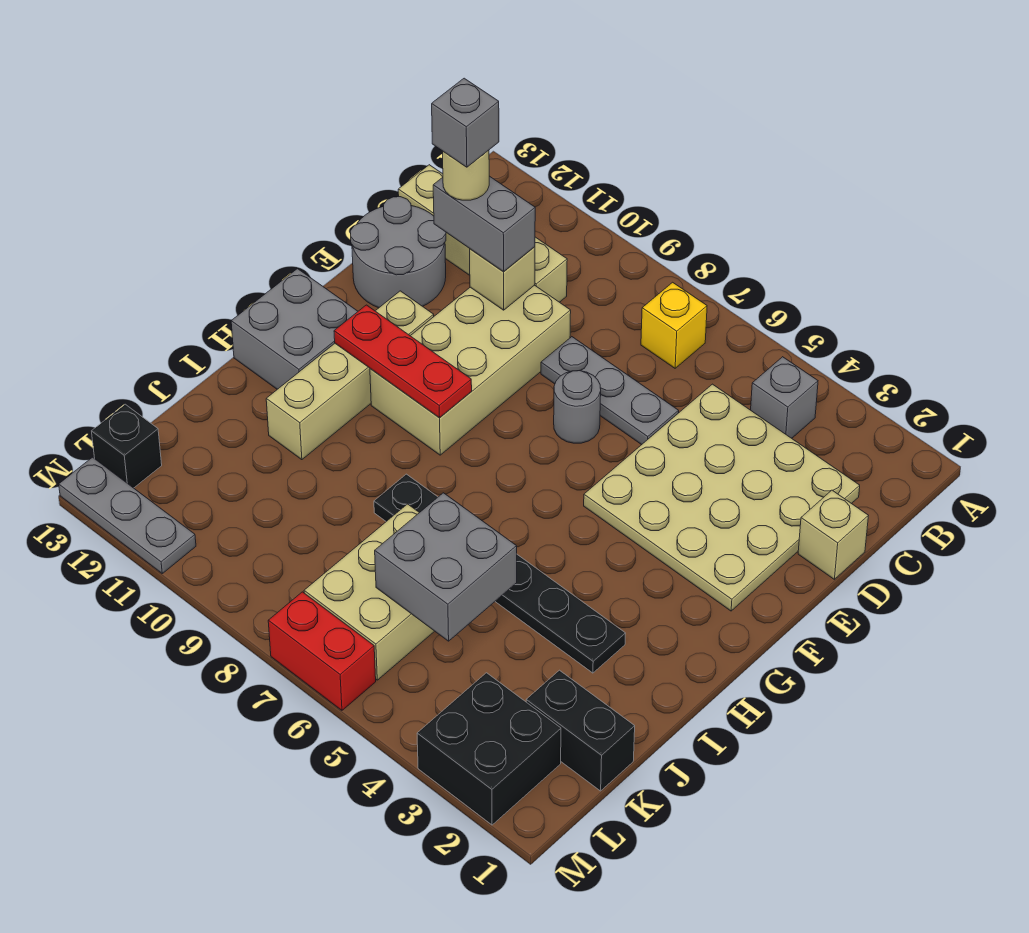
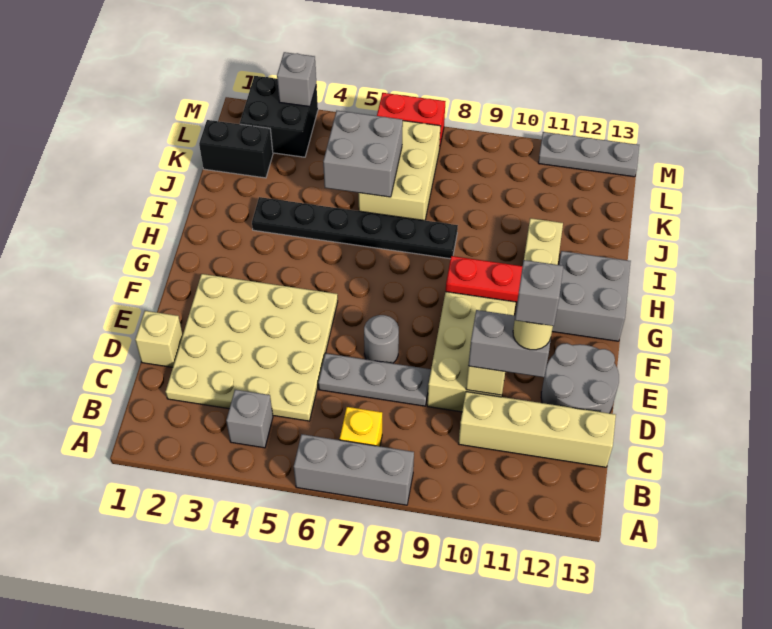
none -> grey brick A6:A8 level 1
black brick L13 level 1 -> none
none -> grey brick M3 level 2

